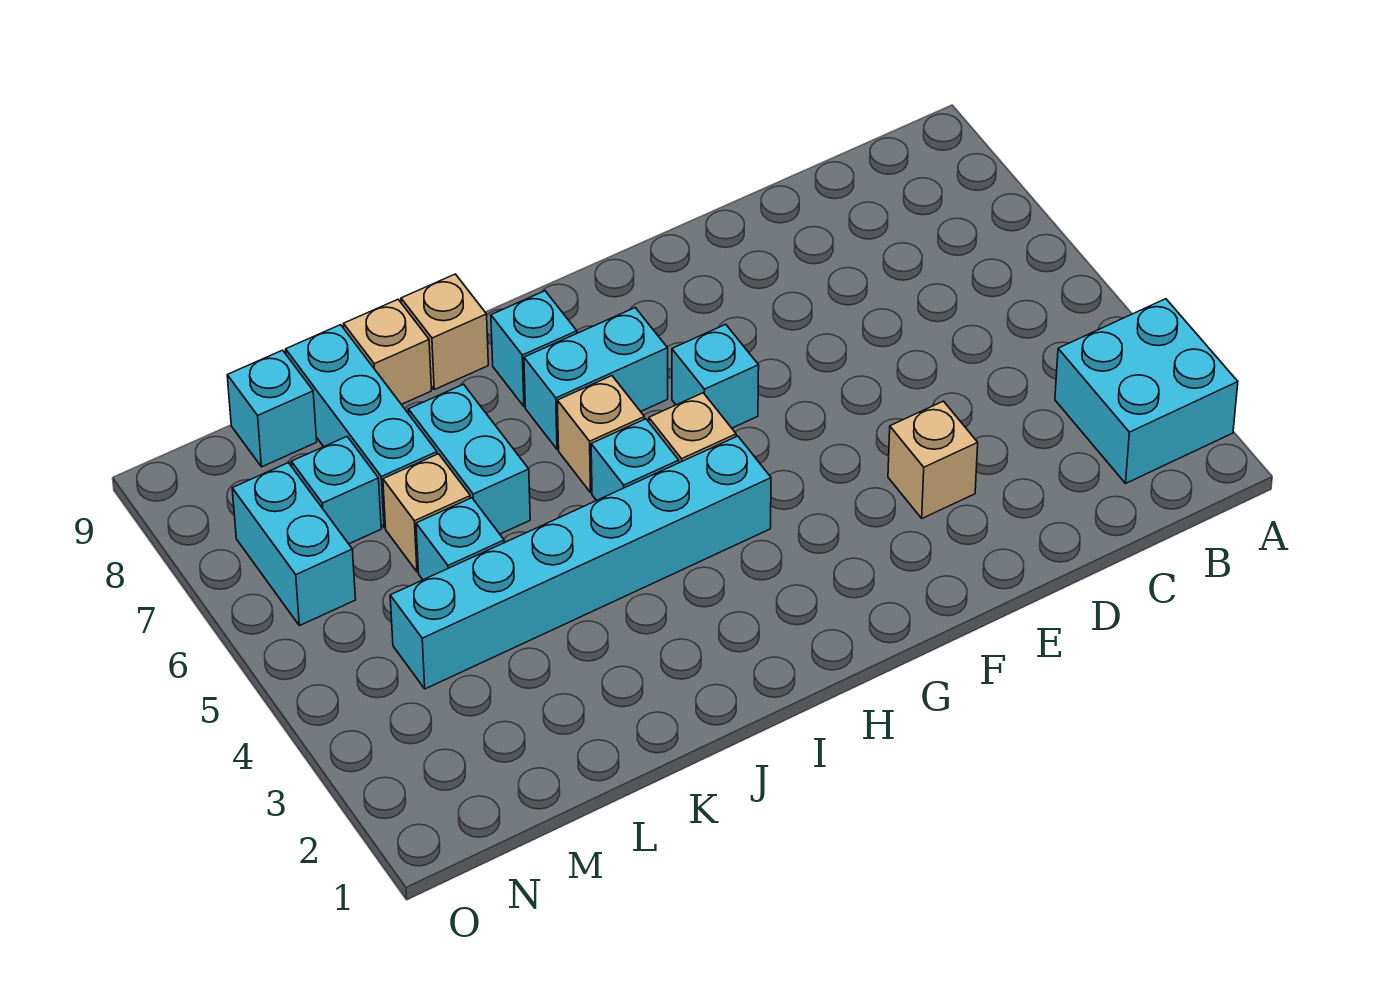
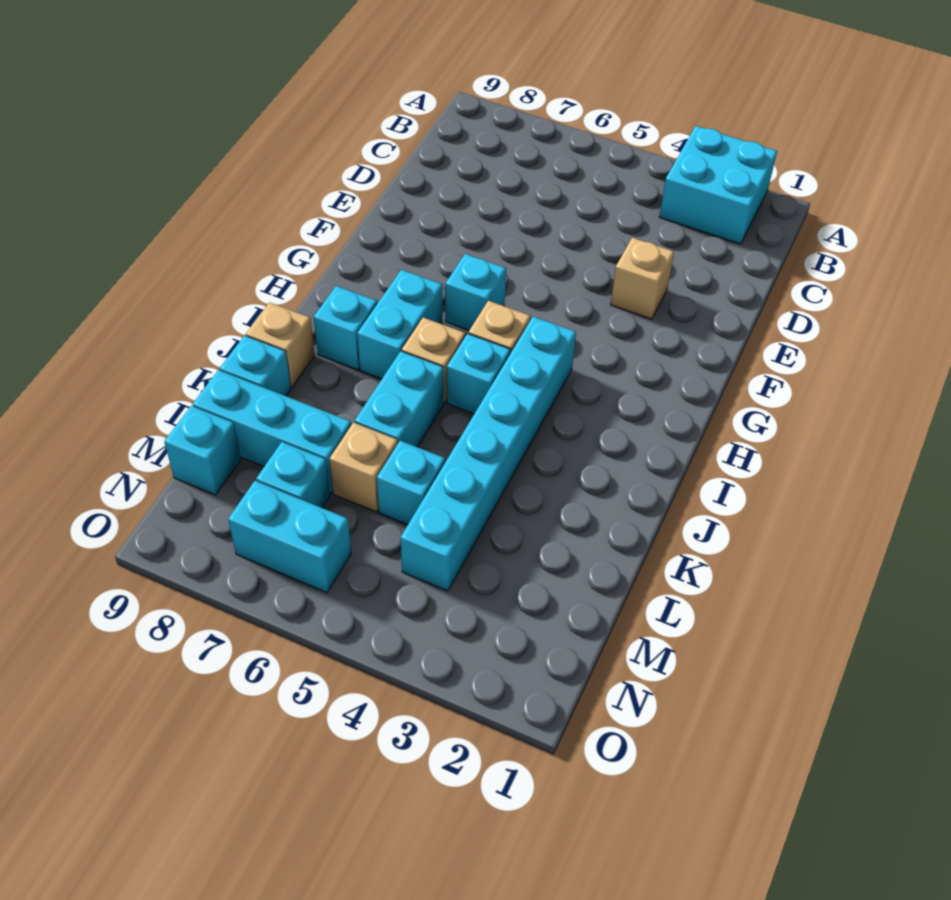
cyan brick K6:K7 level 1 -> cyan brick J6:K6 level 1
tan brick K9 level 1 -> cyan brick K9 level 1

